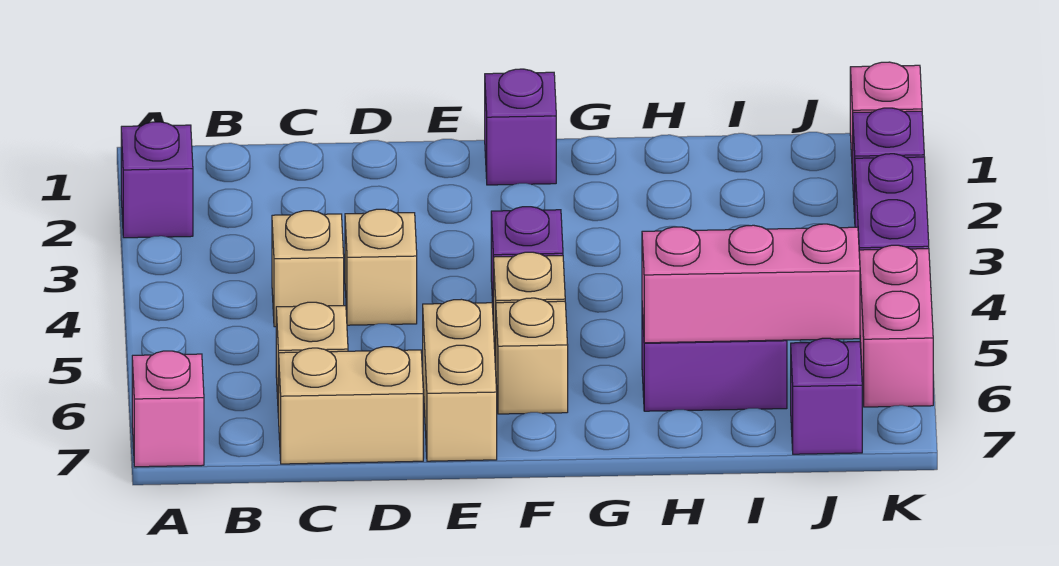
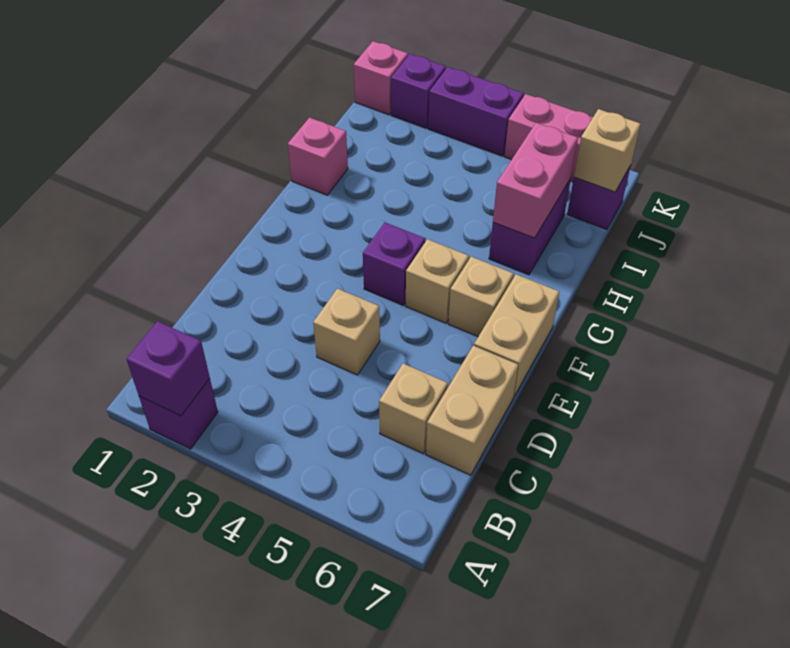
pink brick A7 level 1 -> pink brick H1 level 1
tan brick C4 level 1 -> tan brick J7 level 2
tan brick E6:E7 level 1 -> tan brick E7:F7 level 1
purple brick F1 level 1 -> purple brick A2 level 2
pink brick H6:J6 level 2 -> pink brick H6:I6 level 2

